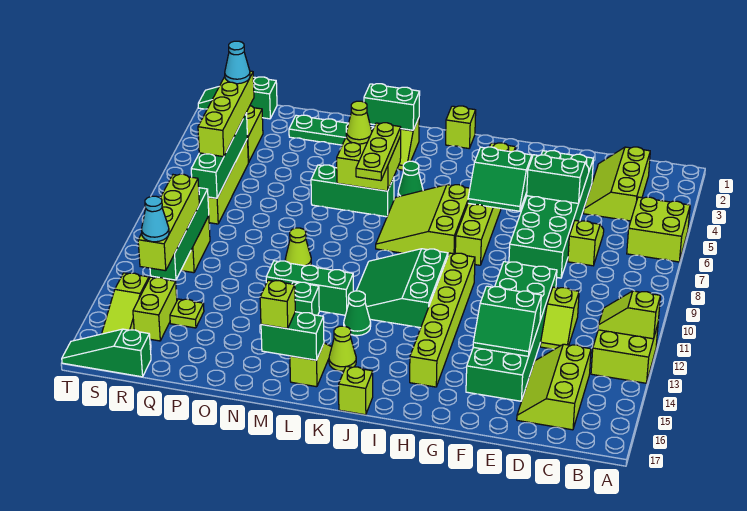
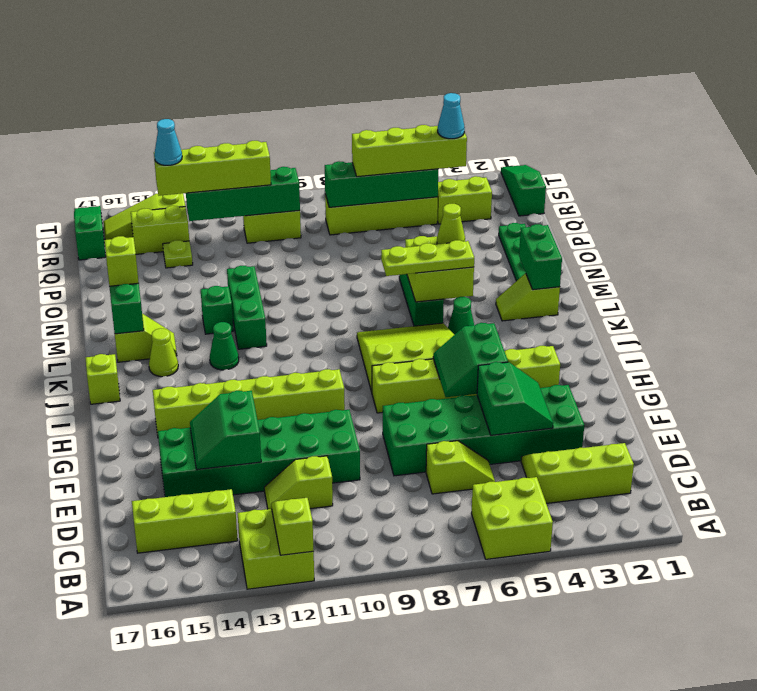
green slope I10:K12 level 1 top I -> none
lime brick J1 level 1 -> none
lime cone N10 level 1 -> none

